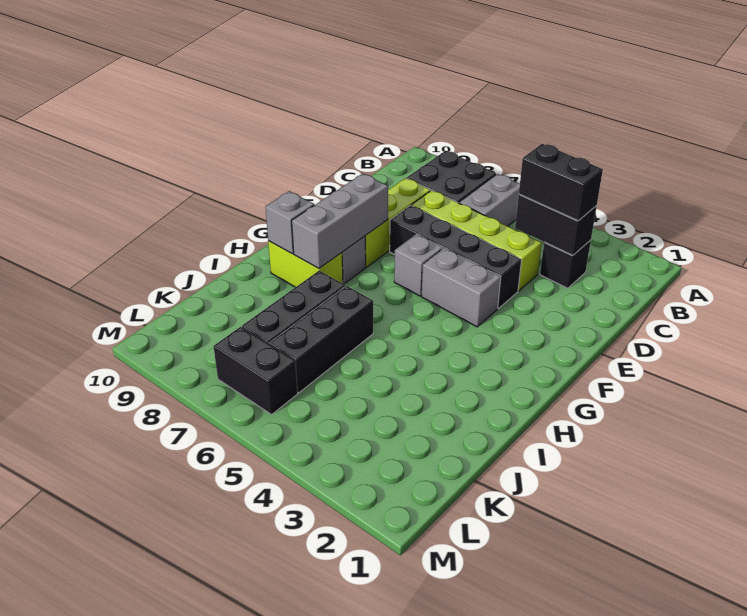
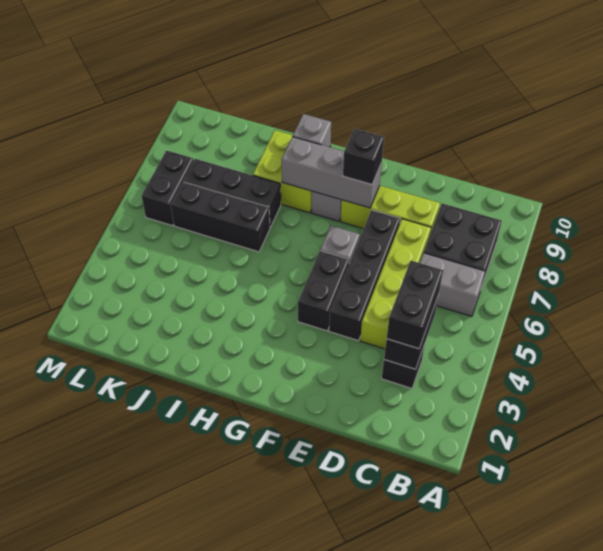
grey brick F4:F5 level 1 -> black brick F4:F5 level 1
none -> black brick F8 level 3
lime brick H8:H9 level 1 -> lime brick H8:I9 level 1

